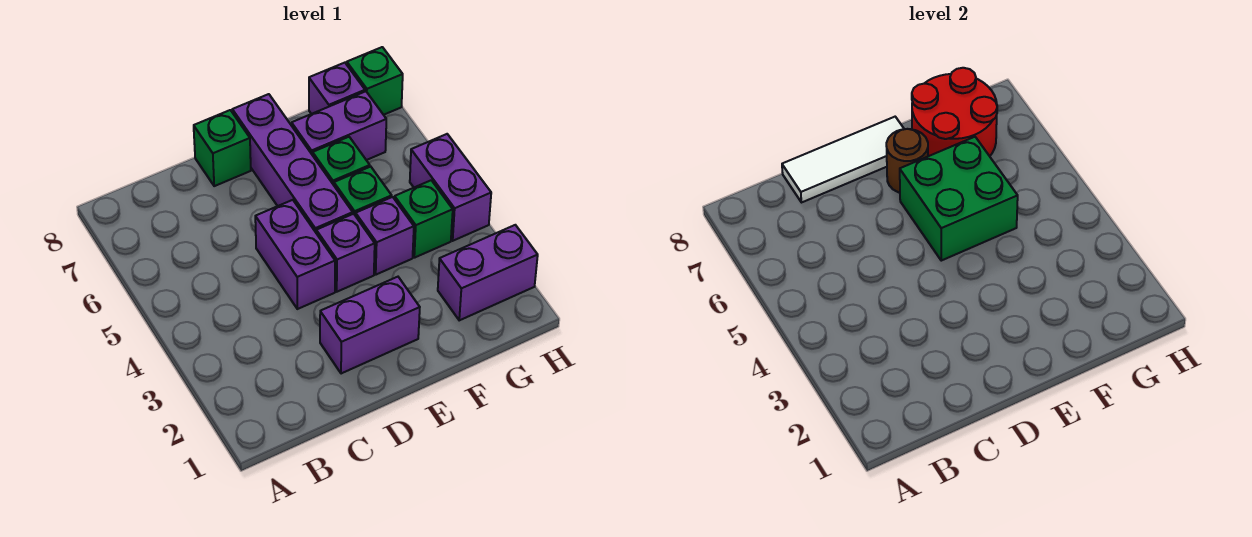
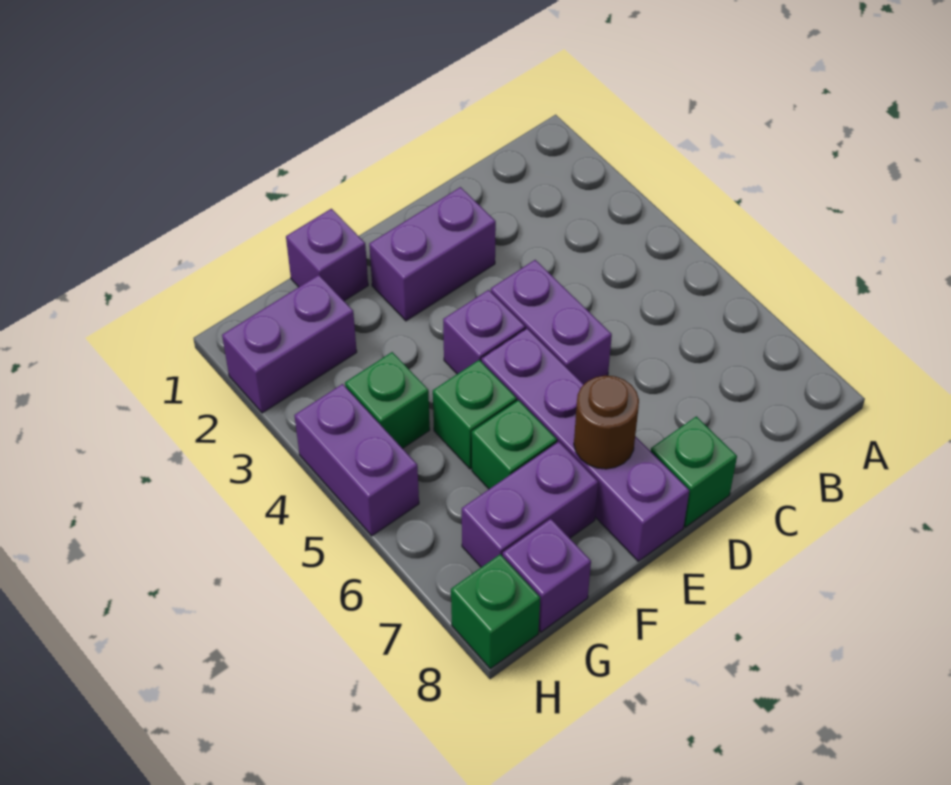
white tile C8:E8 level 2 -> none
green brick E5:F6 level 2 -> none
purple brick F4 level 1 -> purple brick F1 level 1
red round brick F7:G8 level 2 -> none

